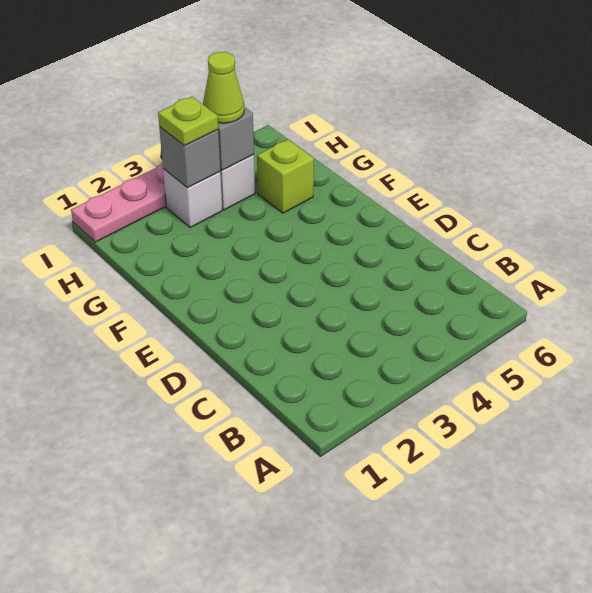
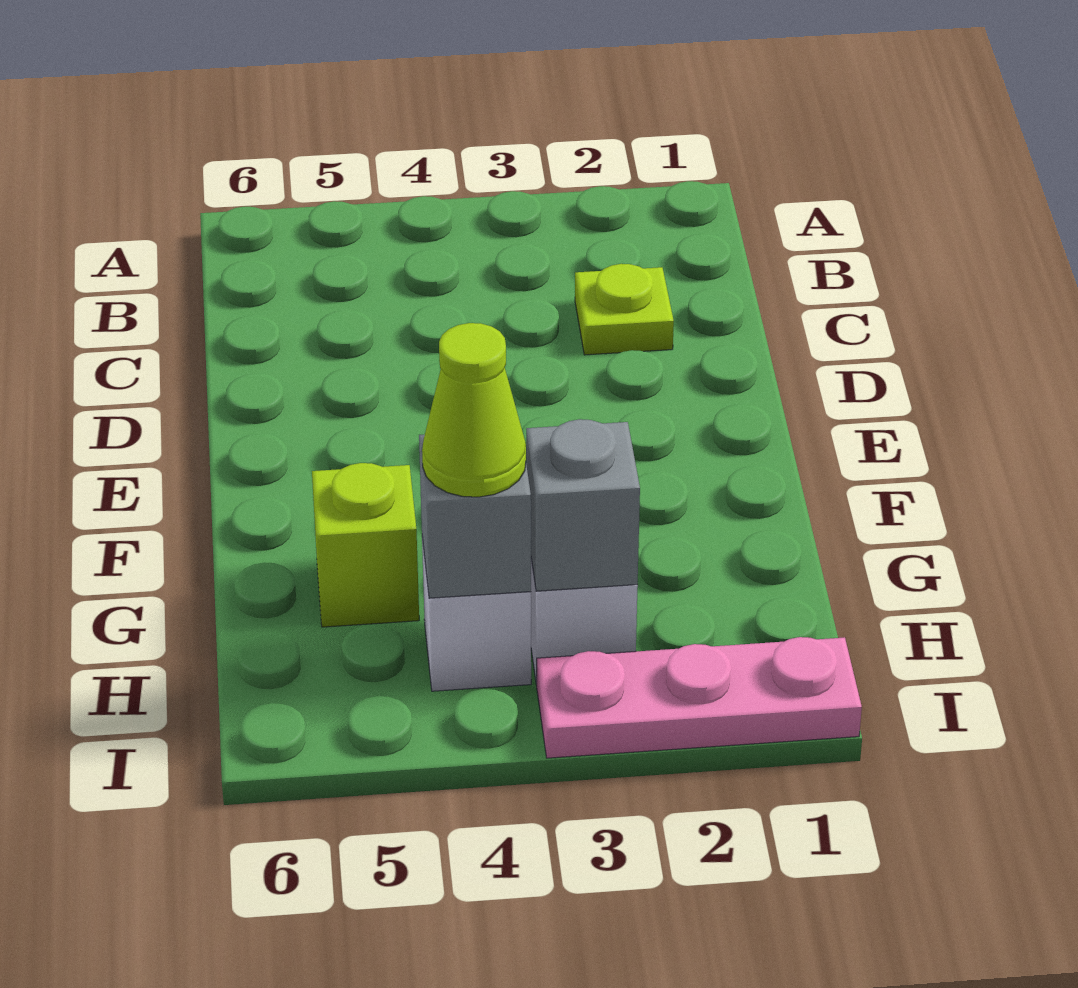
lime plate H3 level 3 -> lime plate C2 level 1

